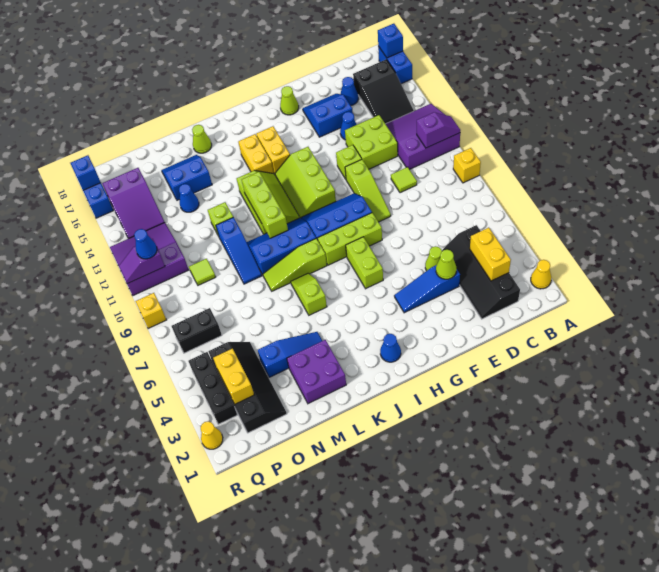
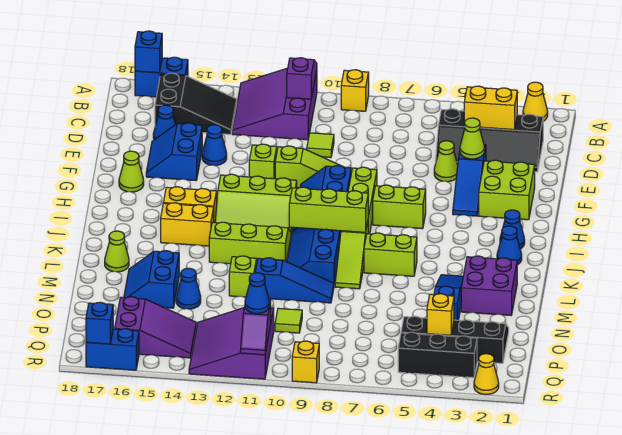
lime brick D12:E13 level 1 -> lime brick F2:G3 level 1
none -> blue cone J2 level 1
lime slope K6:K7 level 1 top 6 -> lime brick K6:K7 level 1
lime brick K10:K12 level 2 -> lime brick J8:J10 level 2
yellow brick P3:P4 level 2 -> yellow brick P4 level 2
black brick P7:Q7 level 1 -> none

